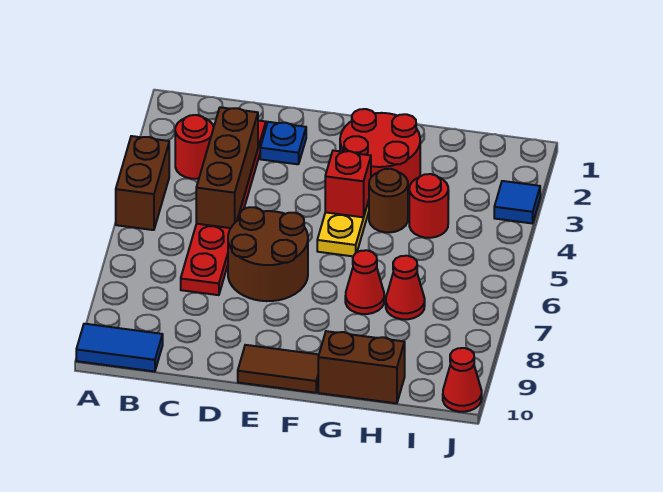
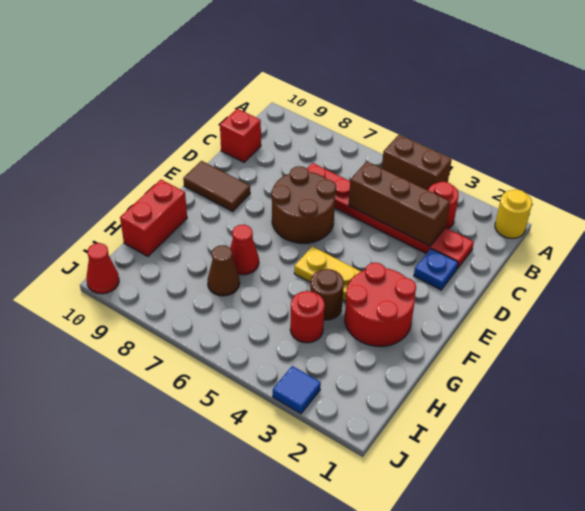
none -> yellow round brick A1 level 1
blue tile A10:B10 level 1 -> none
brown tile E10:F10 level 1 -> brown tile E9:E10 level 1
red brick F4 level 2 -> red brick C10 level 1
brown brick G10:H10 level 1 -> red brick G10:H10 level 1
red cone H7 level 1 -> brown cone H7 level 1

